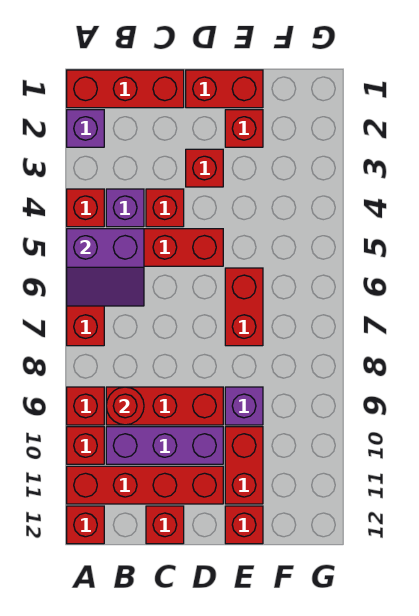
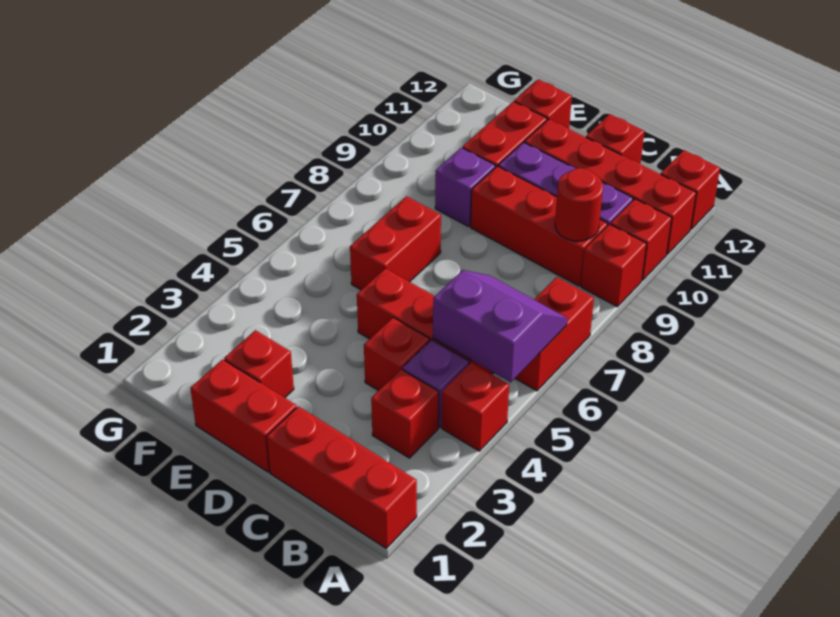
purple brick A2 level 1 -> none
red brick D3 level 1 -> red brick B3 level 1

